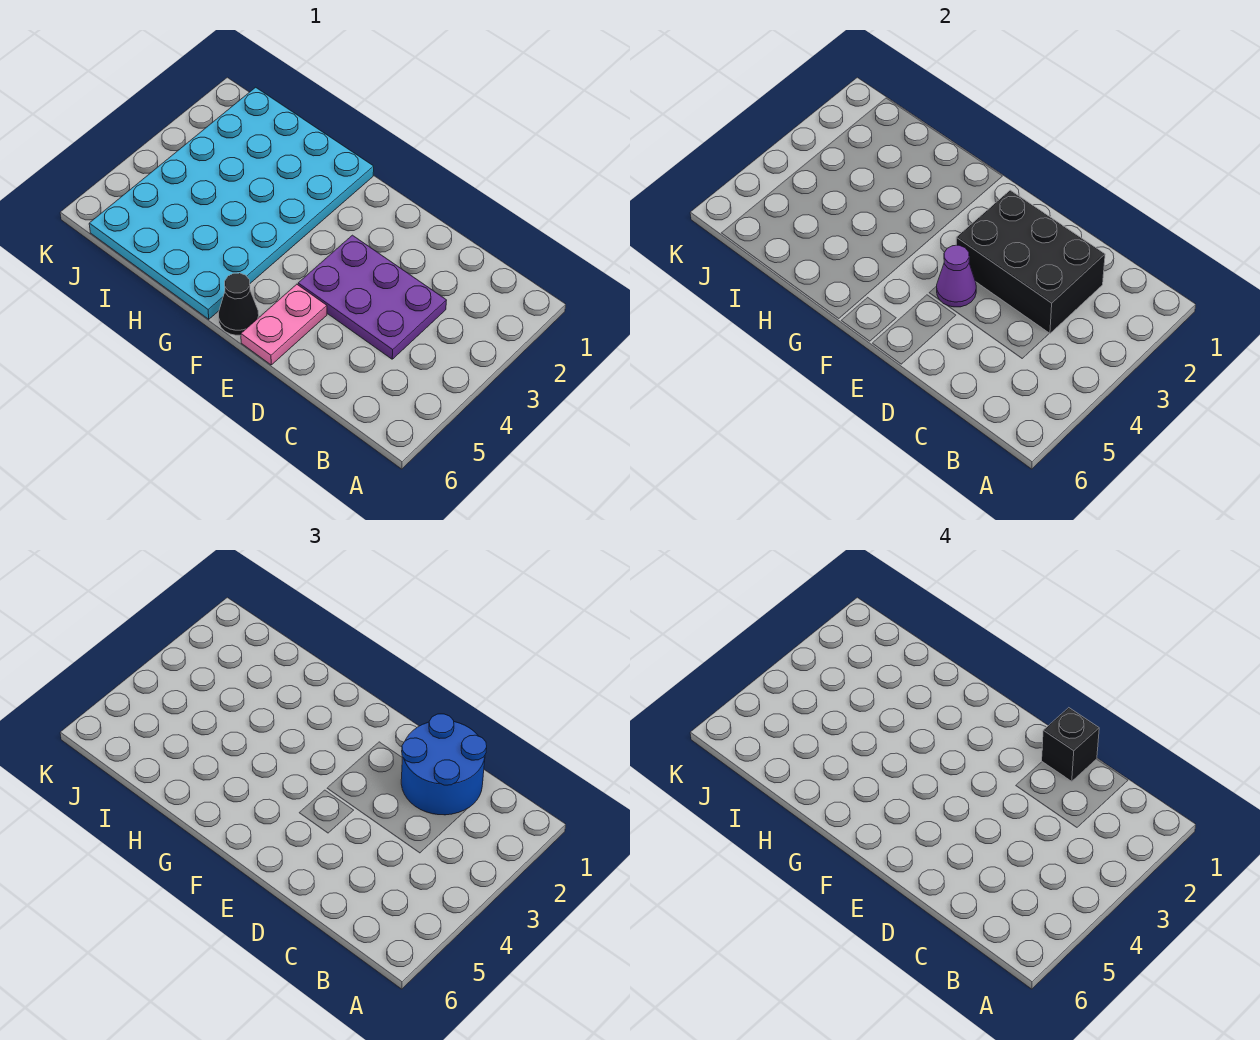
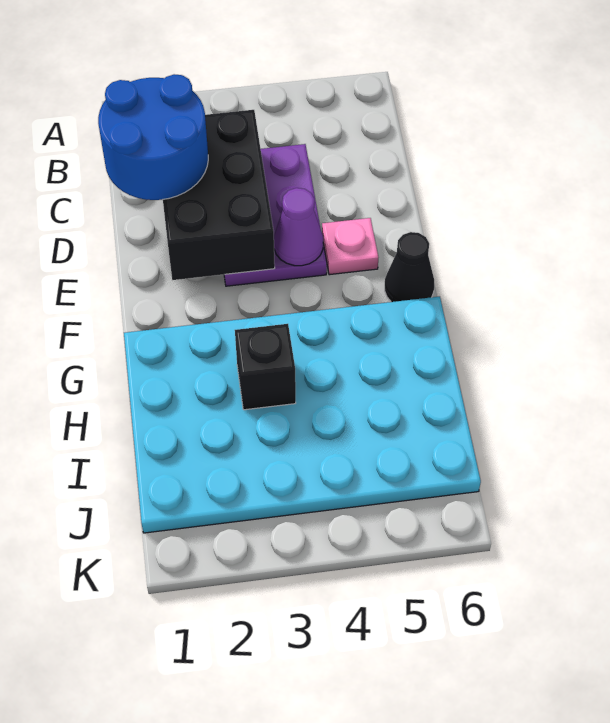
black brick D1 level 4 -> black brick H3 level 2
pink plate E5:E6 level 1 -> pink plate E5 level 1

